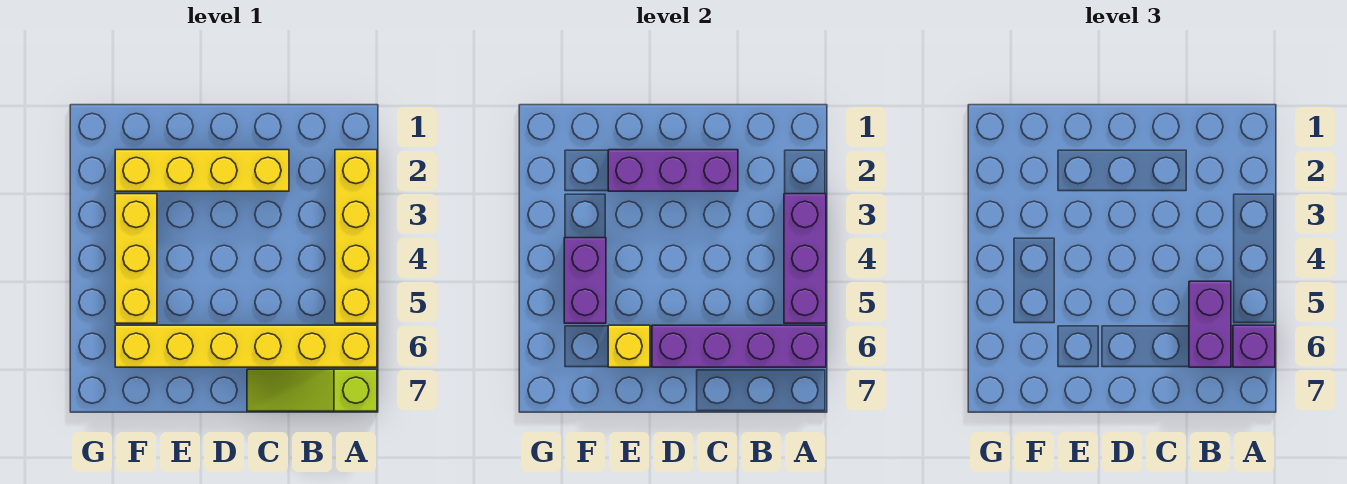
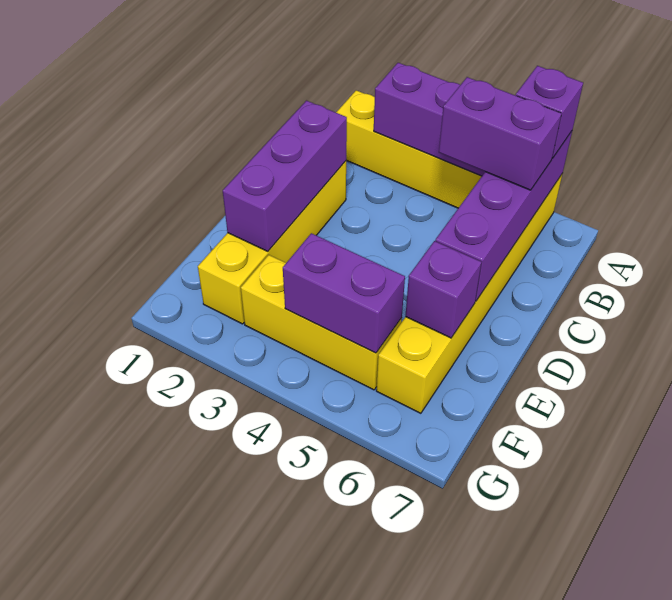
lime slope A7:C7 level 1 top A -> none
yellow brick E6 level 2 -> purple brick E6 level 2

